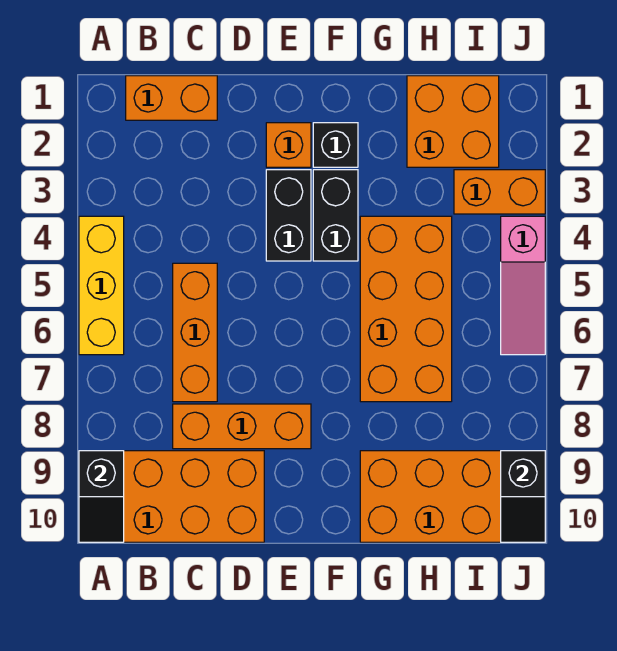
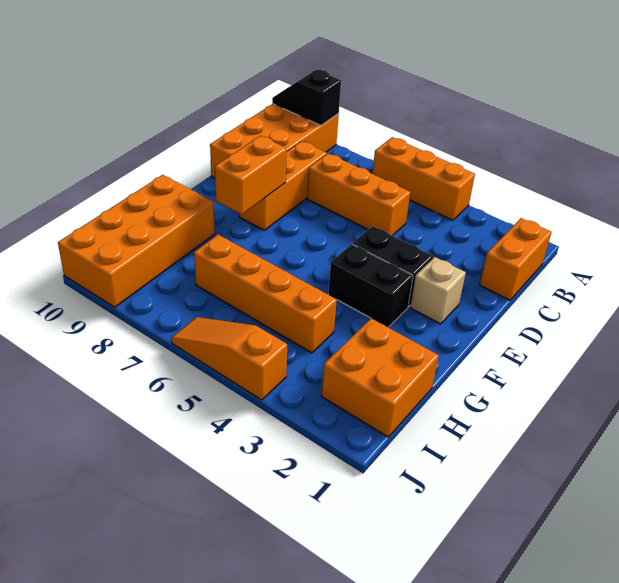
yellow brick A4:A6 level 1 -> orange brick A4:A6 level 1
orange brick E2 level 1 -> tan brick E2 level 1
black brick F2 level 1 -> none
orange brick G4:H7 level 1 -> orange brick H4:H7 level 1
orange brick I3:J3 level 1 -> orange brick E8:F8 level 2
pink slope J4:J6 level 1 top 4 -> orange slope J4:J6 level 1 top 4
black slope J9:J10 level 2 top 9 -> none

